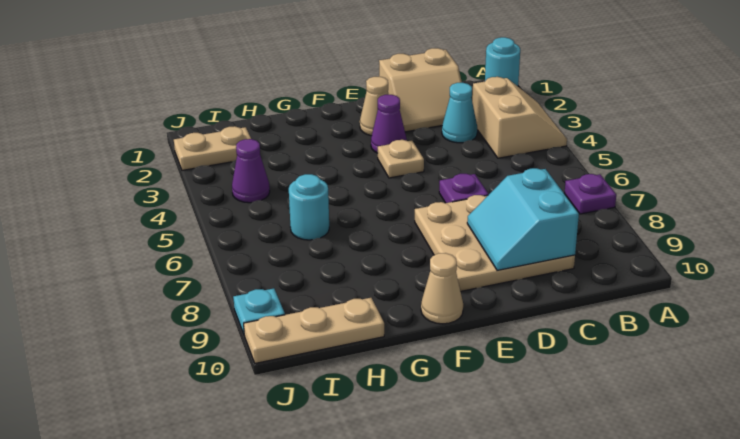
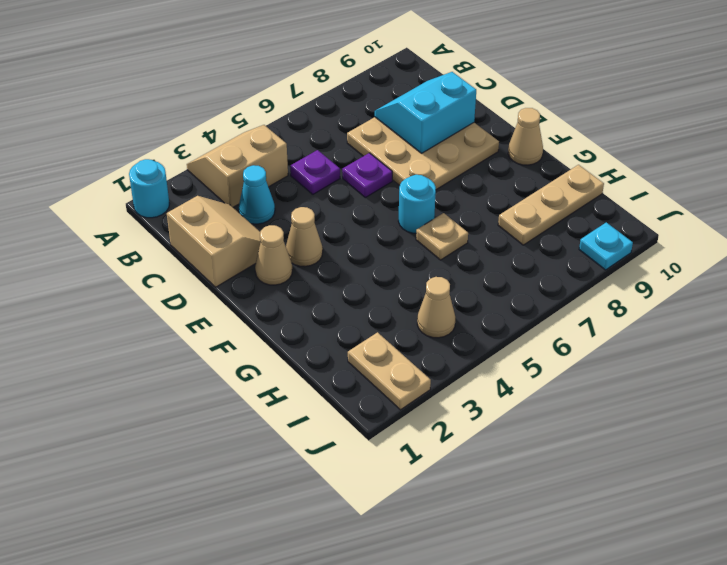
purple plate A7 level 1 -> purple plate C5 level 1
cyan slope C8:D9 level 2 top C -> cyan slope C8:D9 level 2 top D
purple cone E3 level 1 -> tan cone E3 level 1
tan plate E4 level 1 -> tan plate G6 level 1
cyan round brick H6 level 1 -> cyan round brick F6 level 1
tan plate H10:J10 level 1 -> tan plate H8:H10 level 1
purple cone I4 level 1 -> tan cone I4 level 1

